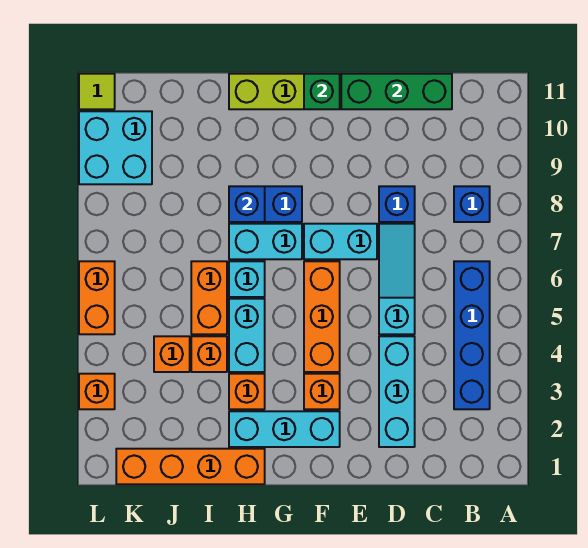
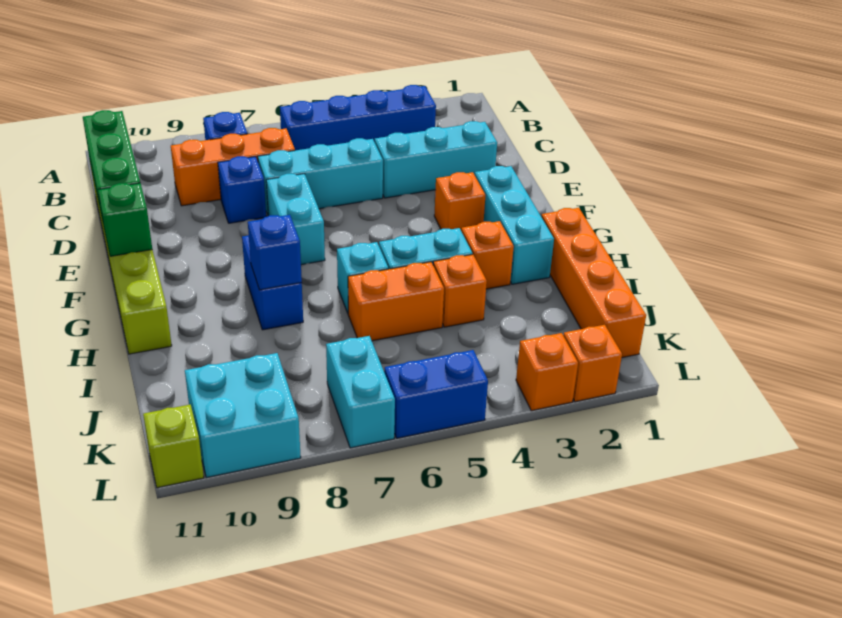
cyan slope D5:D7 level 1 top 5 -> cyan brick D5:D7 level 1
orange brick F4:F6 level 1 -> orange brick C7:C9 level 1
cyan brick G7:H7 level 1 -> cyan brick K7:L7 level 1
orange brick J4 level 1 -> orange brick L2 level 1
orange brick L5:L6 level 1 -> blue brick L5:L6 level 1
lime tile L11 level 1 -> lime brick L11 level 1

